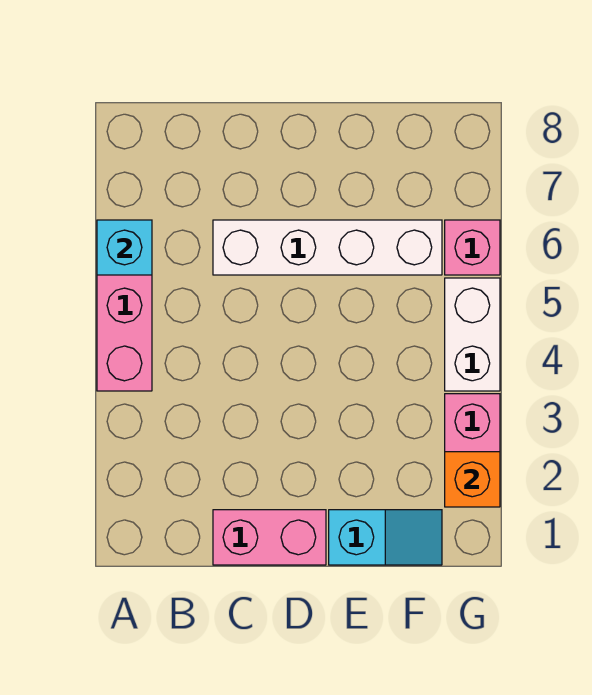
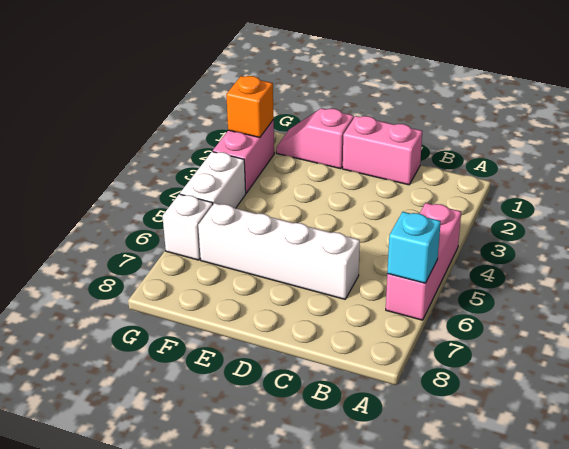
cyan slope E1:F1 level 1 top E -> pink slope E1:F1 level 1 top E
pink brick G6 level 1 -> white brick G6 level 1

